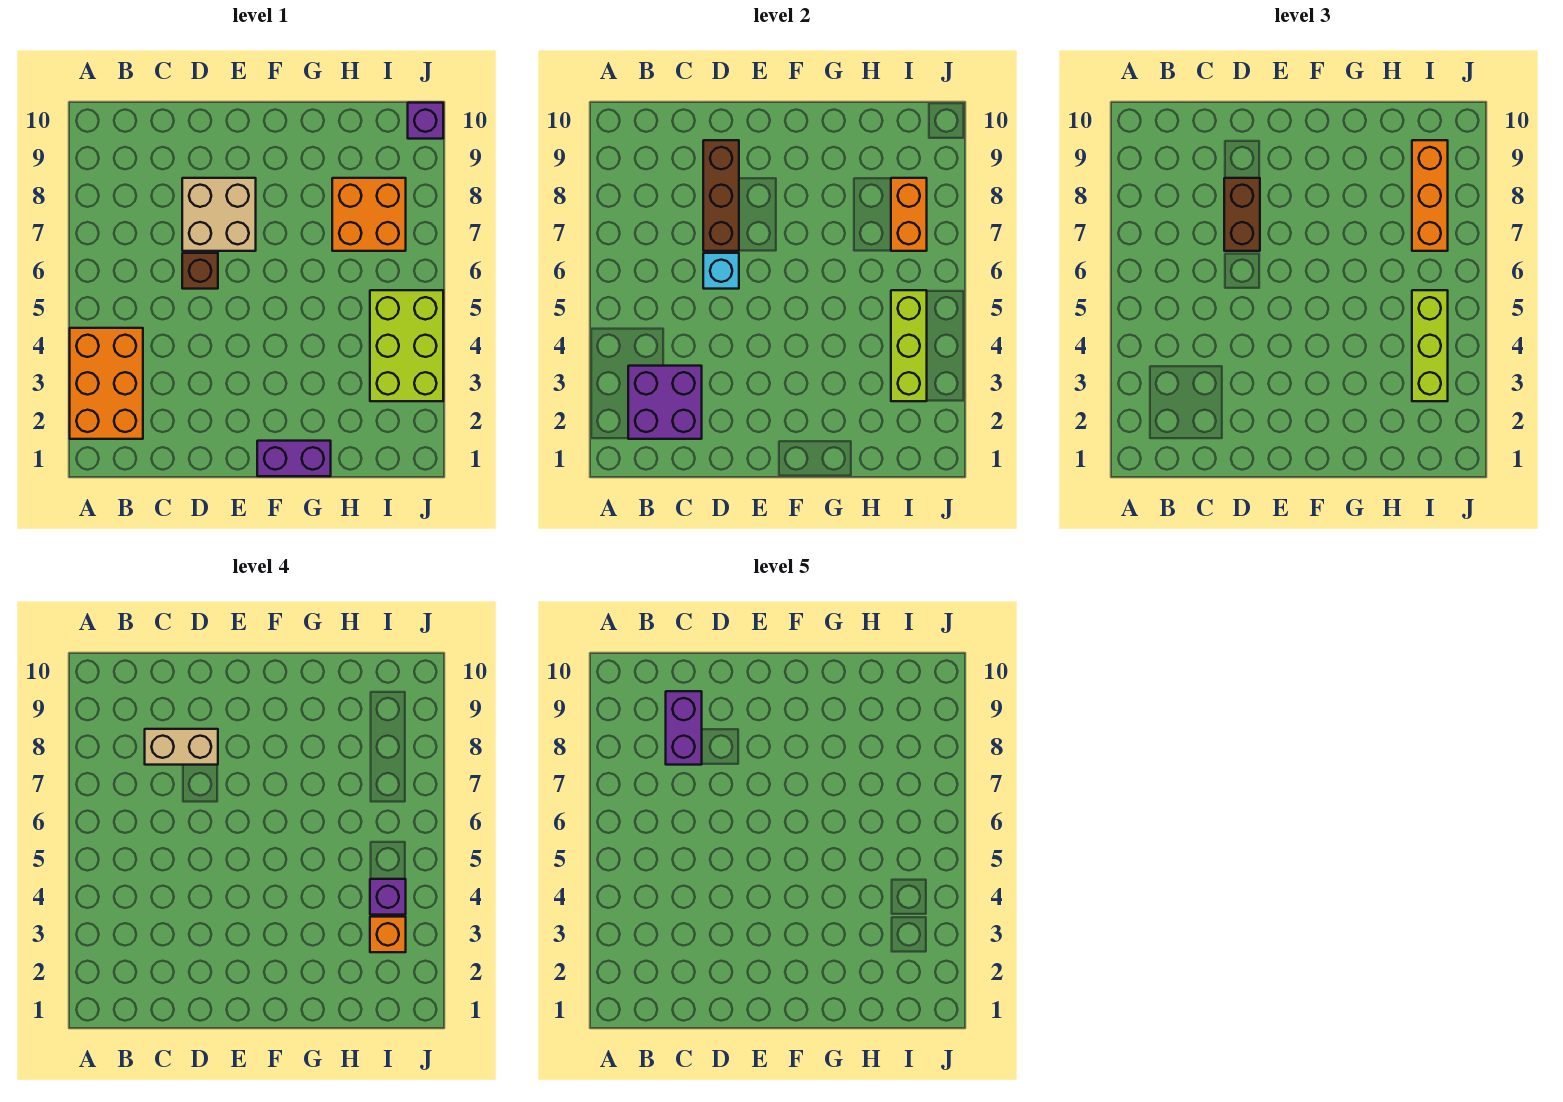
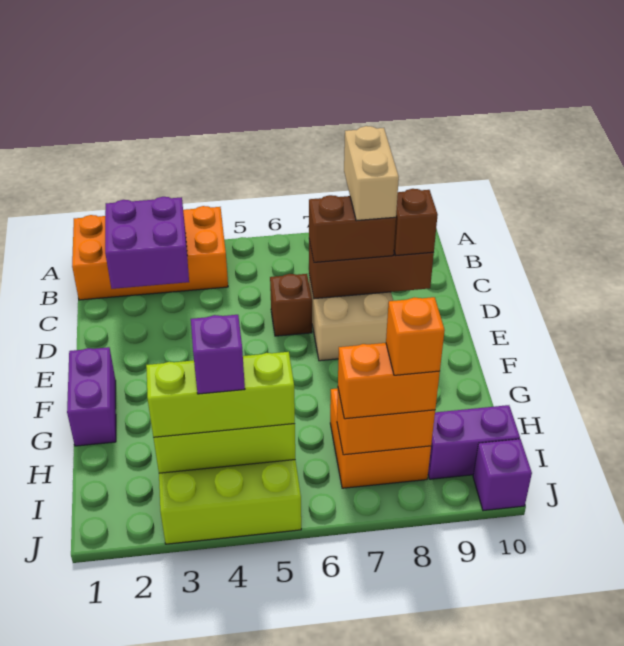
orange brick A2:B4 level 1 -> orange brick A1:B4 level 1
purple brick C8:C9 level 5 -> purple brick I9:I10 level 1
cyan brick D6 level 2 -> none
none -> brown brick D9 level 3
orange brick I3 level 4 -> orange brick I8 level 4
orange brick I7:I9 level 3 -> orange brick I7:I8 level 3

